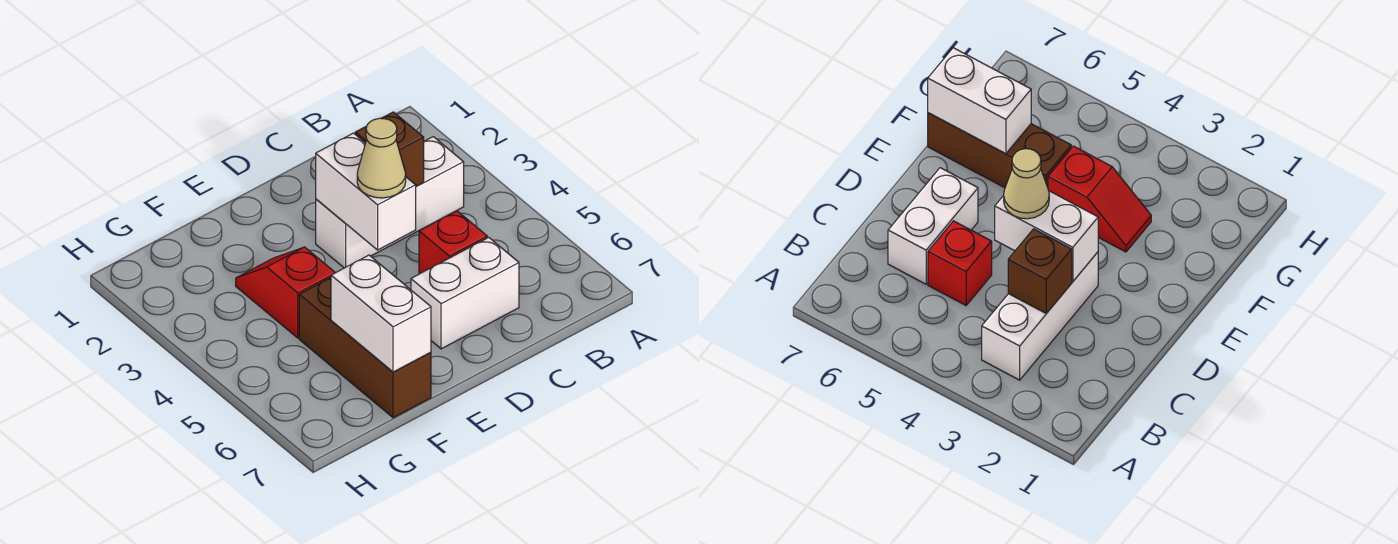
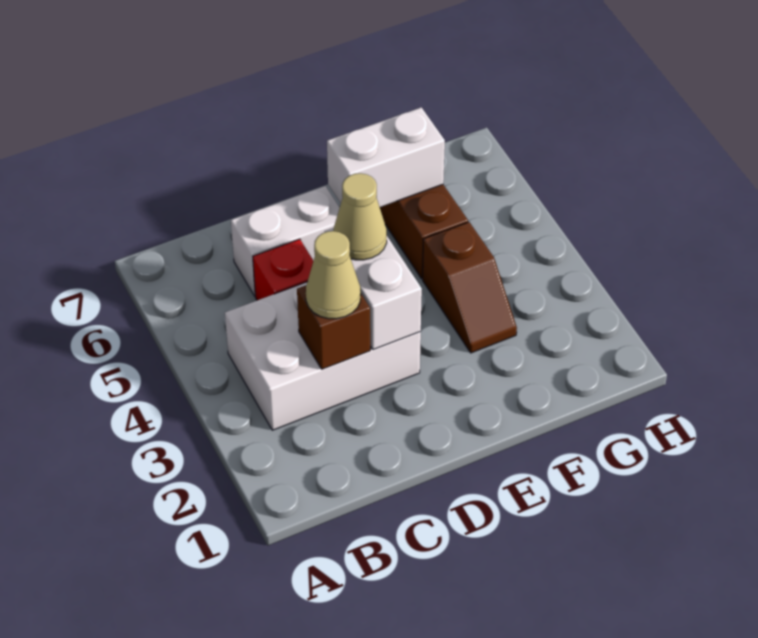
white brick B3:D3 level 1 -> white brick B3:D4 level 1
none -> tan cone C3 level 3
red slope F3:F4 level 1 top 4 -> brown slope F3:F4 level 1 top 4
white brick F6:F7 level 2 -> white brick E6:F6 level 2

